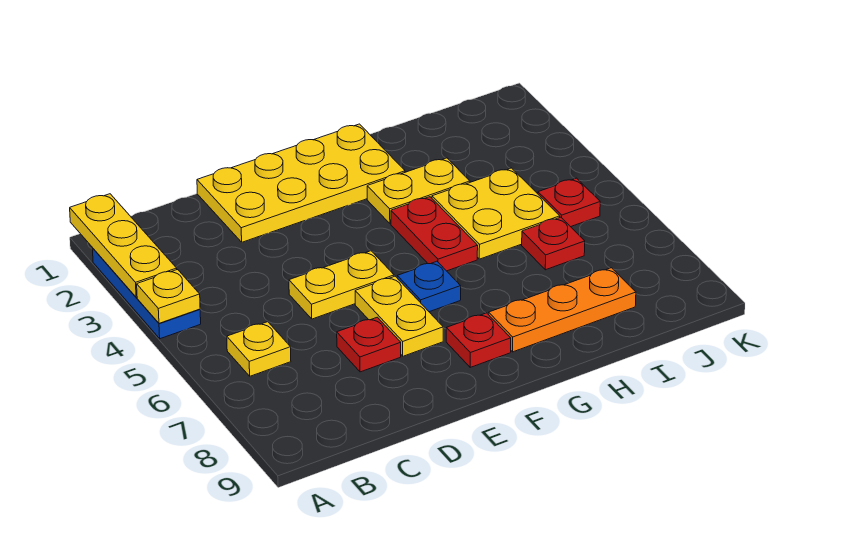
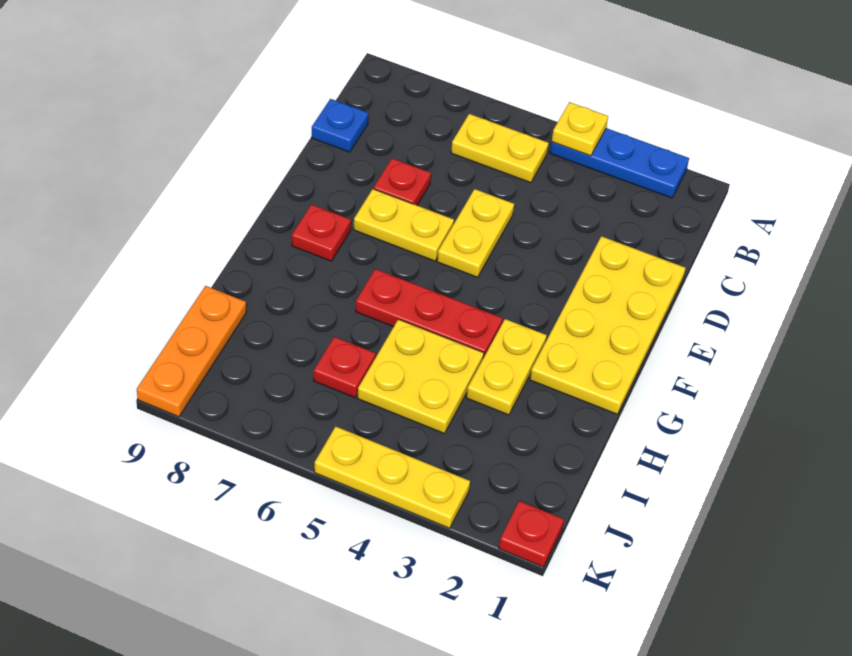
yellow plate A1:A3 level 2 -> yellow plate K3:K5 level 1
yellow plate B6 level 1 -> yellow plate B5:B6 level 1
blue plate F6 level 1 -> blue plate C9 level 1
red plate G4:G5 level 1 -> red plate G4:G6 level 1
orange plate G8:I8 level 1 -> orange plate I9:K9 level 1
red plate J5 level 1 -> red plate K1 level 1

